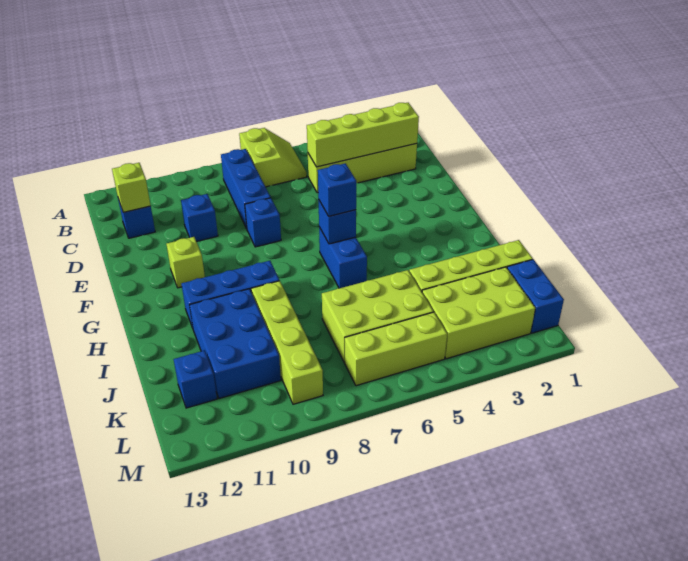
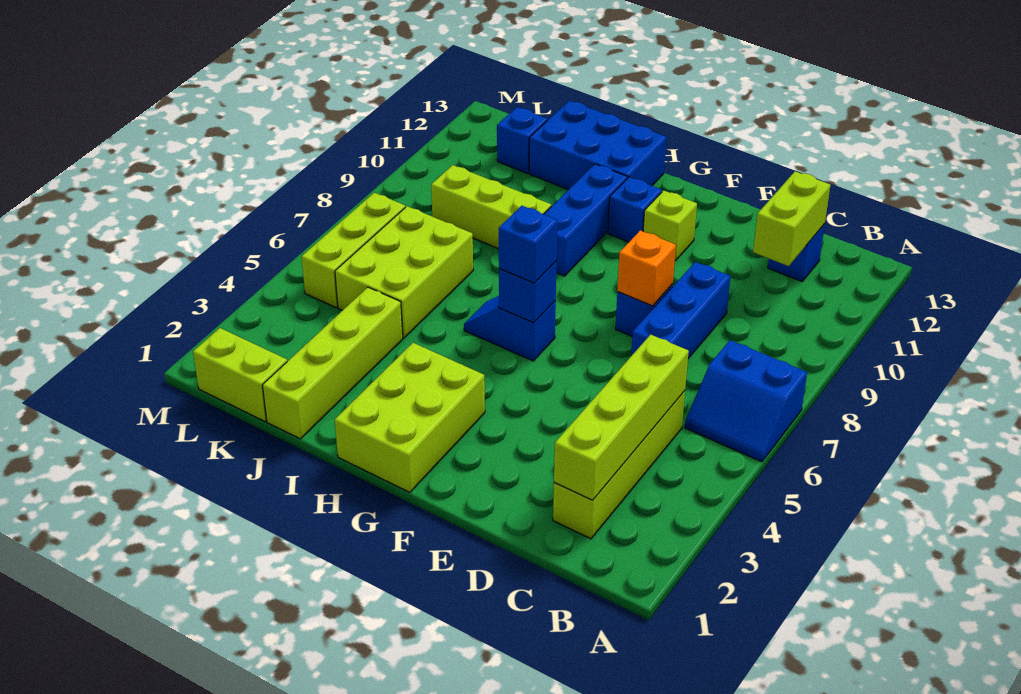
lime slope A6:B7 level 1 top 7 -> blue slope A6:B7 level 1 top 7
blue brick B8:D8 level 1 -> blue brick D7:D9 level 1
lime brick C12 level 2 -> lime brick C11:C12 level 2
blue brick D10 level 1 -> blue brick G11 level 1
none -> orange brick E8 level 2
blue brick G6:H6 level 1 -> blue slope G6:H6 level 1 top G
lime brick I9:L9 level 1 -> lime brick I9:K9 level 1
blue brick I10:K11 level 1 -> blue brick H12:J13 level 1
blue brick K1:L1 level 1 -> lime brick K1:L1 level 1
lime brick K2:L4 level 1 -> lime brick G1:H3 level 1

